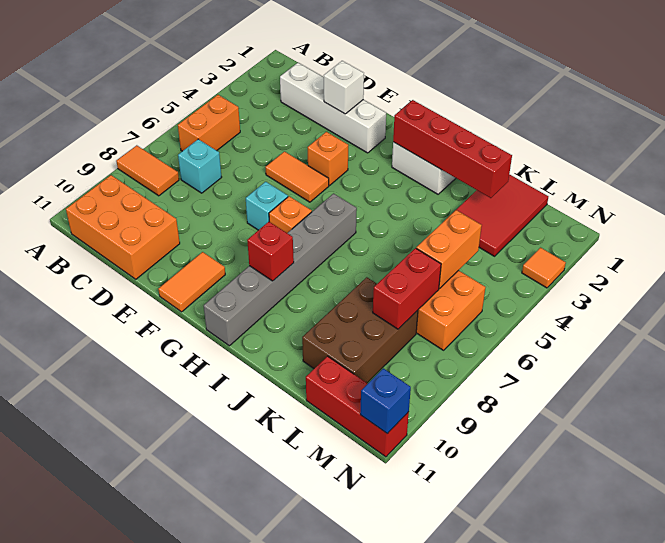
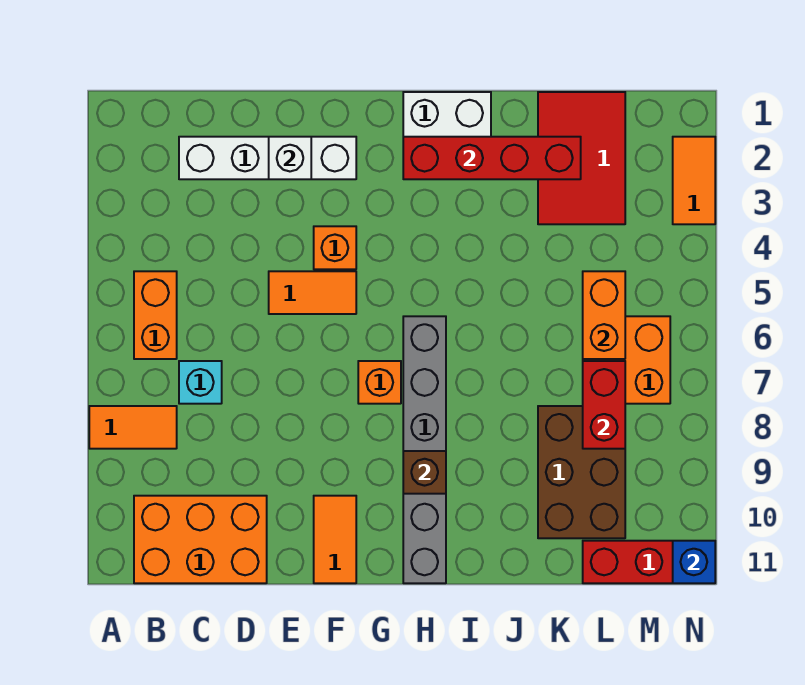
cyan brick F7 level 1 -> none
red brick H9 level 2 -> brown brick H9 level 2
orange tile N3 level 1 -> orange tile N2:N3 level 1

